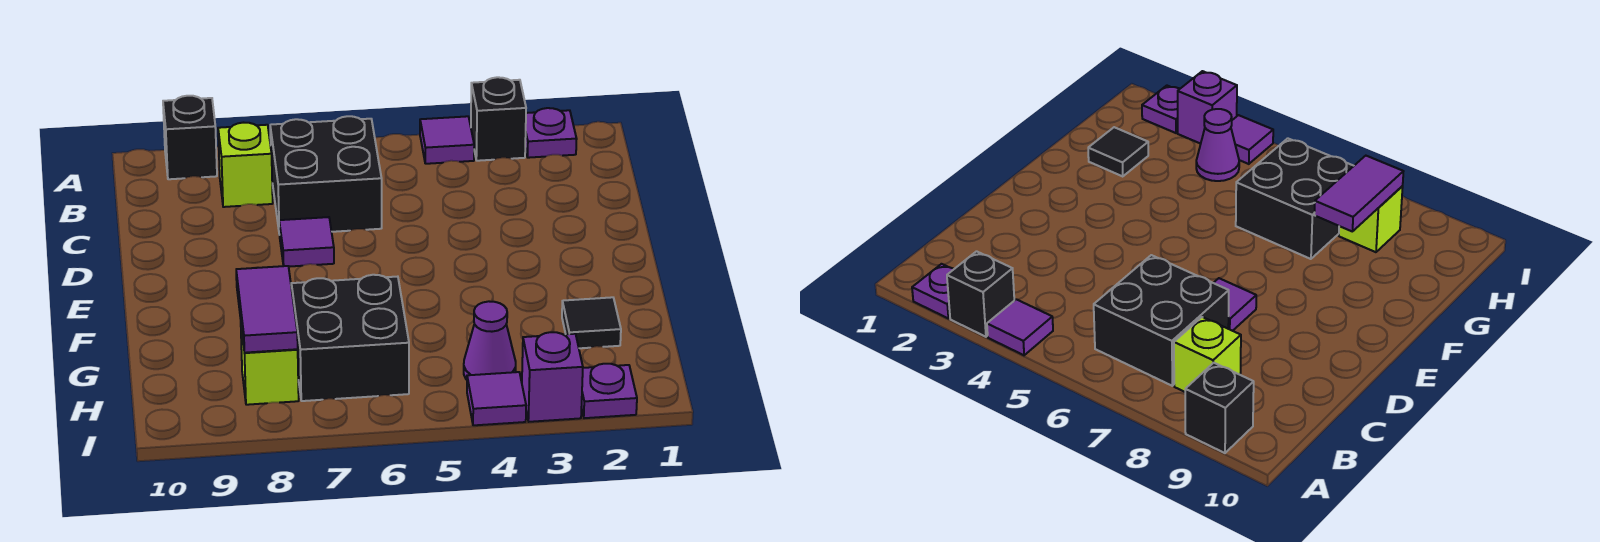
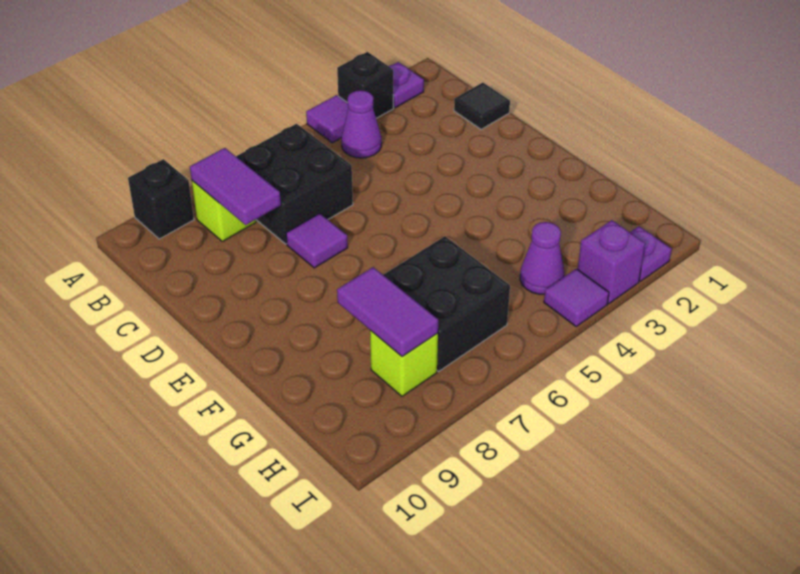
none -> purple cone B4 level 1
none -> purple tile B8:C8 level 2
black tile G2 level 1 -> black tile C1 level 1

